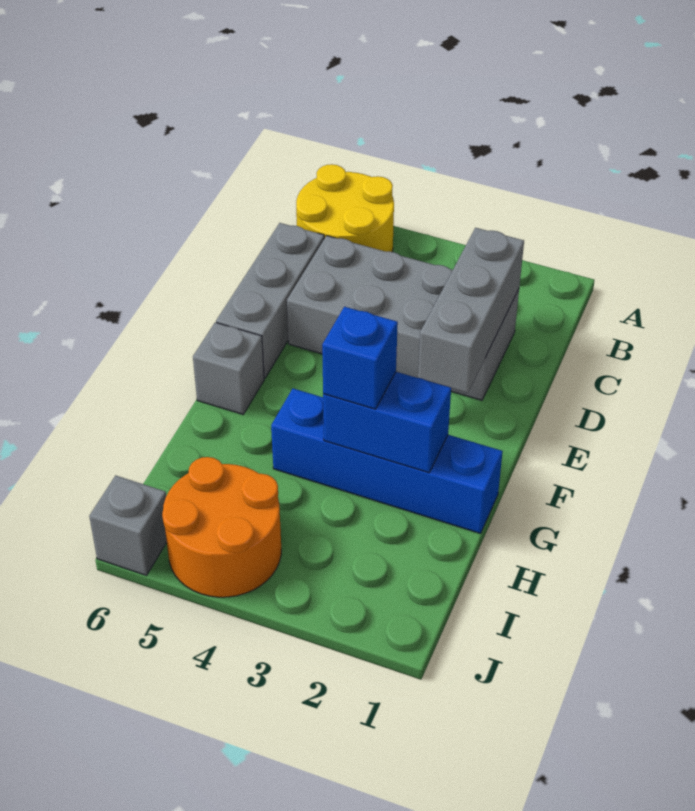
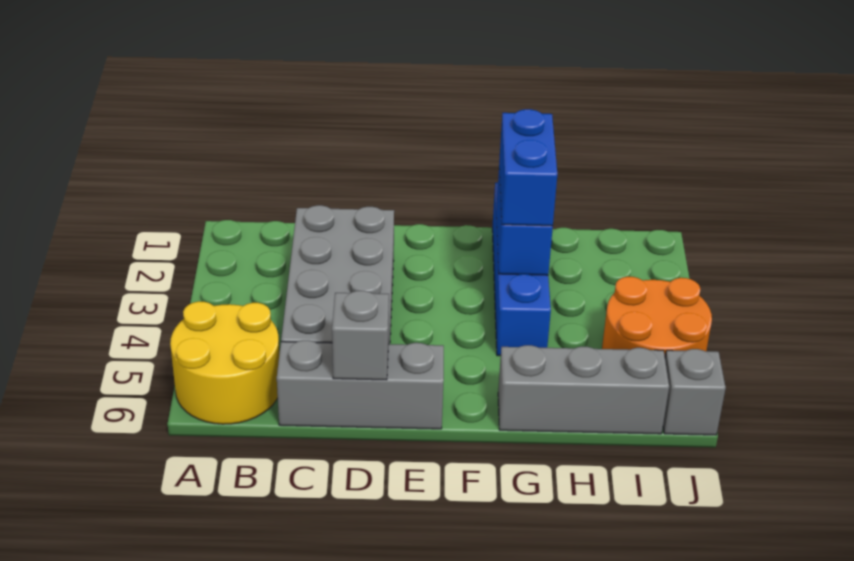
grey brick C2:E2 level 2 -> grey brick G6:I6 level 1
grey brick F6 level 1 -> grey brick D6 level 2
blue brick G3 level 3 -> blue brick G2:G3 level 3

